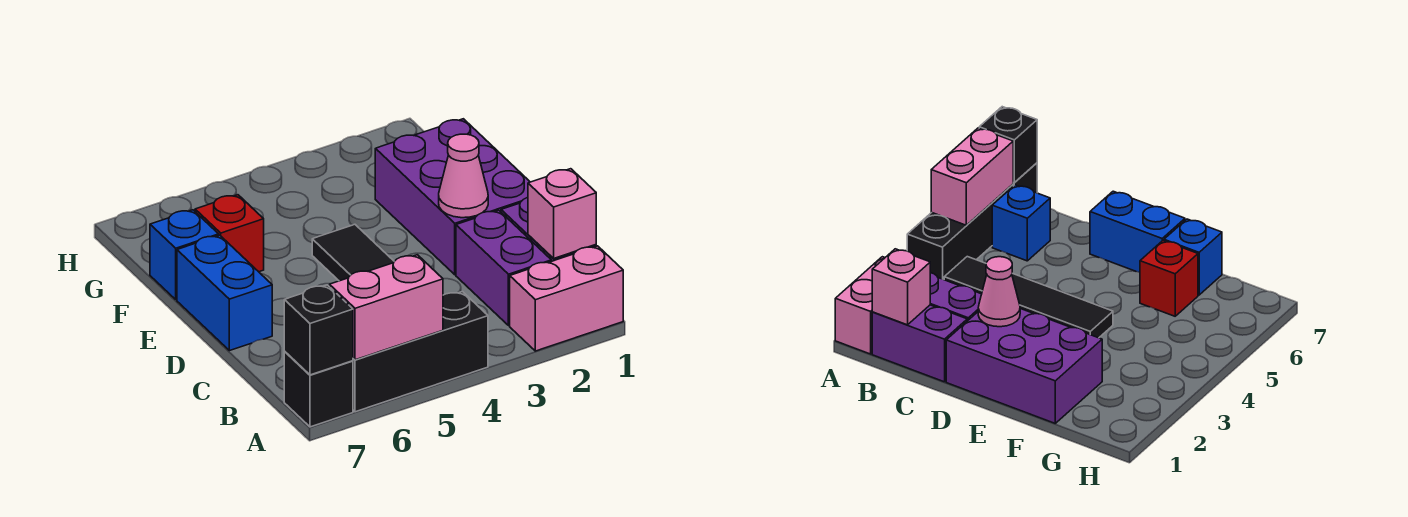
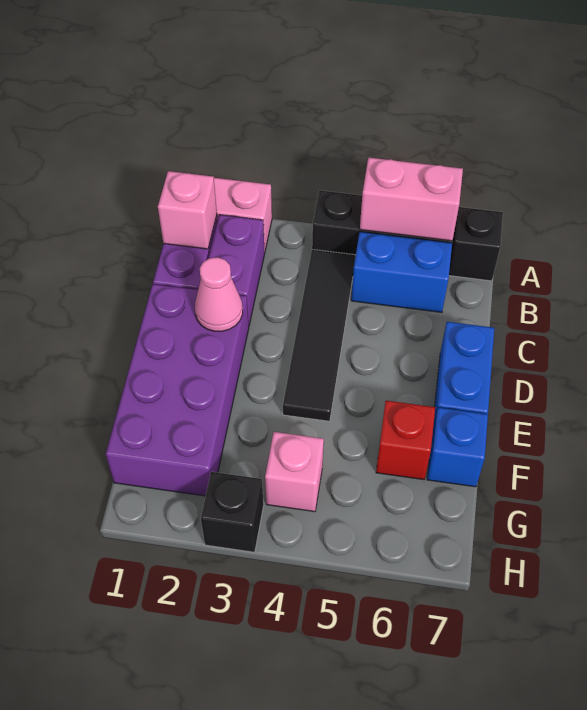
black brick A7 level 2 -> black brick H3 level 1
blue brick B6 level 1 -> blue brick B5:B6 level 1
purple brick D1:F2 level 1 -> purple brick D1:G2 level 1
none -> pink brick G4 level 1

